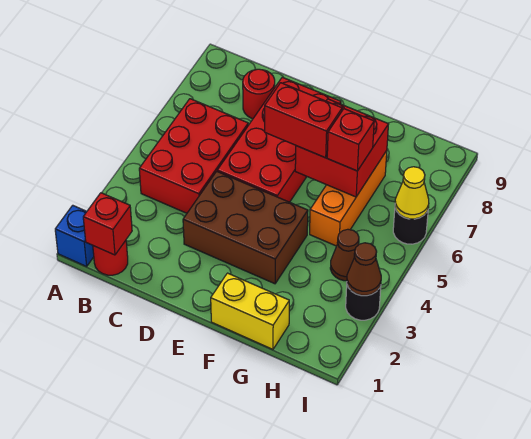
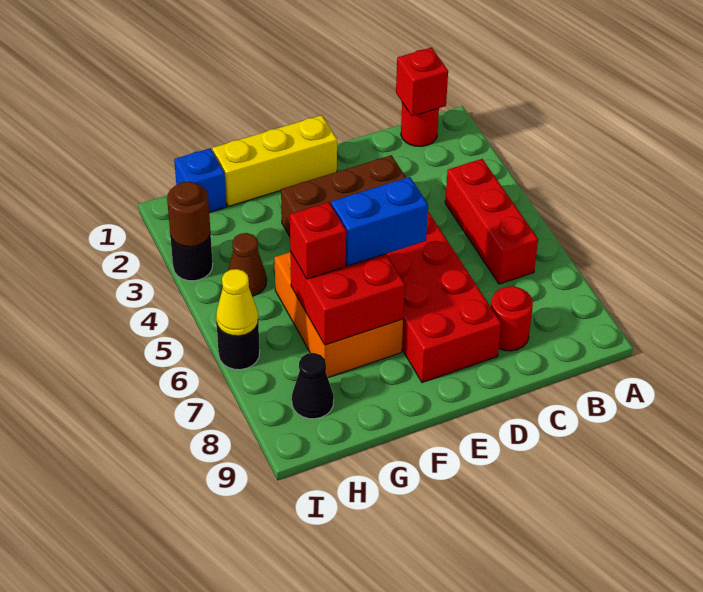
blue brick A1 level 1 -> blue brick H1 level 1
red brick B4:C6 level 1 -> red brick B4:B6 level 1
red brick E6:F6 level 3 -> blue brick E6:F6 level 3
yellow brick F1:G1 level 1 -> yellow brick E1:G1 level 1
orange brick G5:G7 level 1 -> orange brick F5:G7 level 1
none -> black cone H8 level 1
brown cone I3 level 2 -> brown round brick I3 level 2

